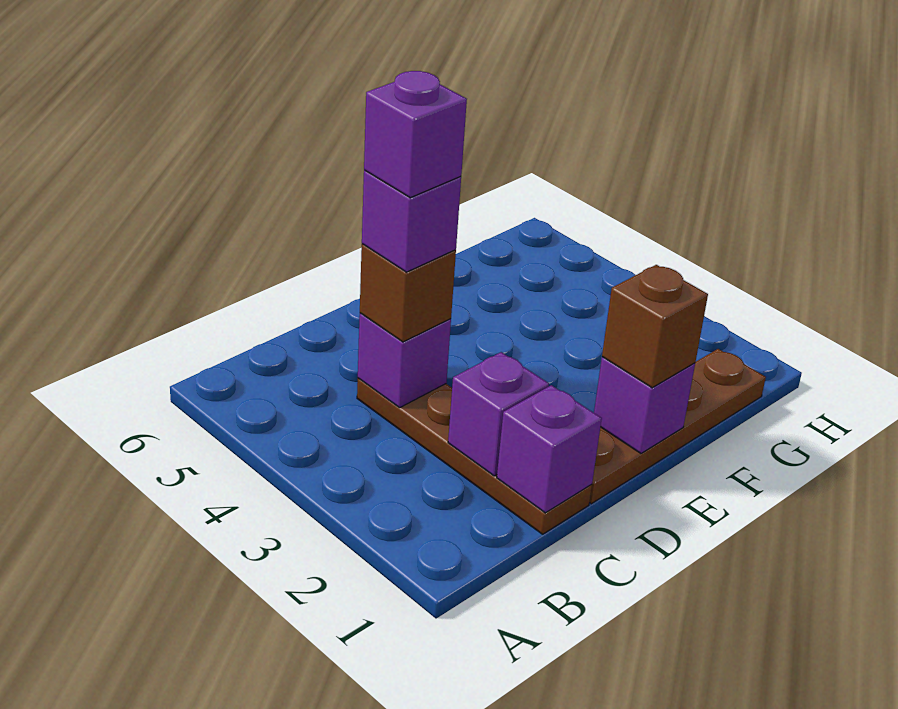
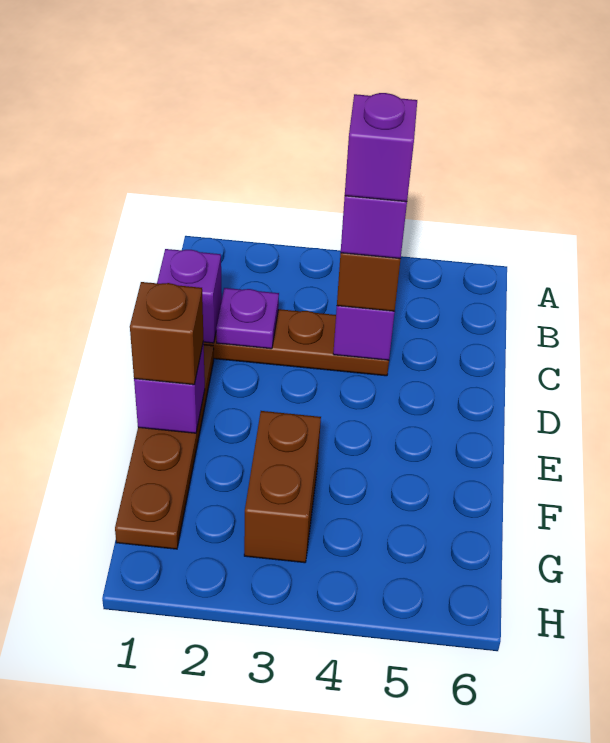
purple brick C2 level 2 -> purple plate C2 level 2
none -> brown brick F3:G3 level 1

